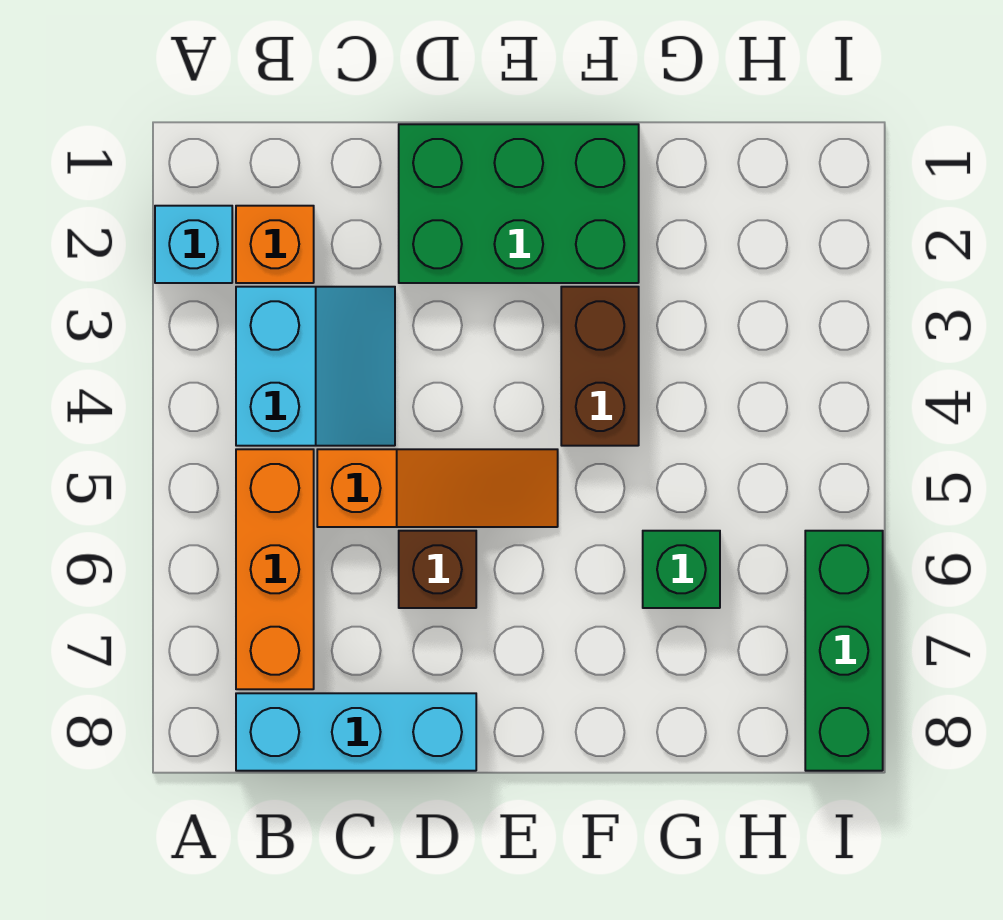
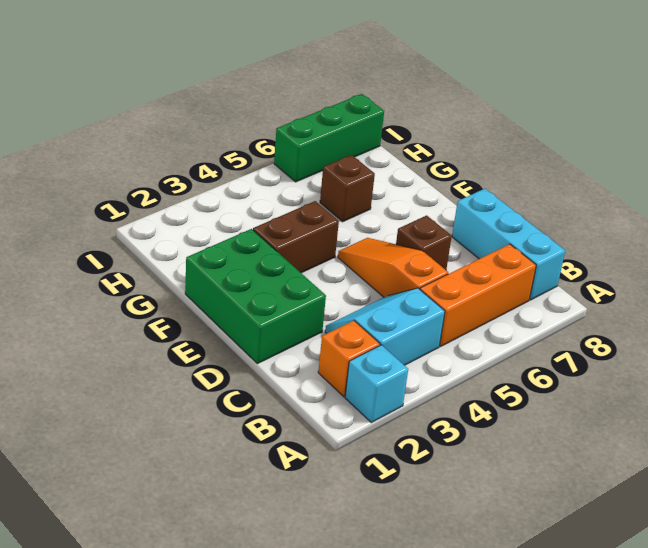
green brick G6 level 1 -> brown brick G6 level 1

